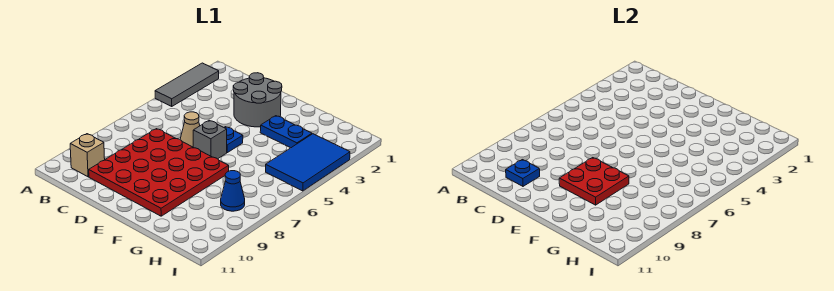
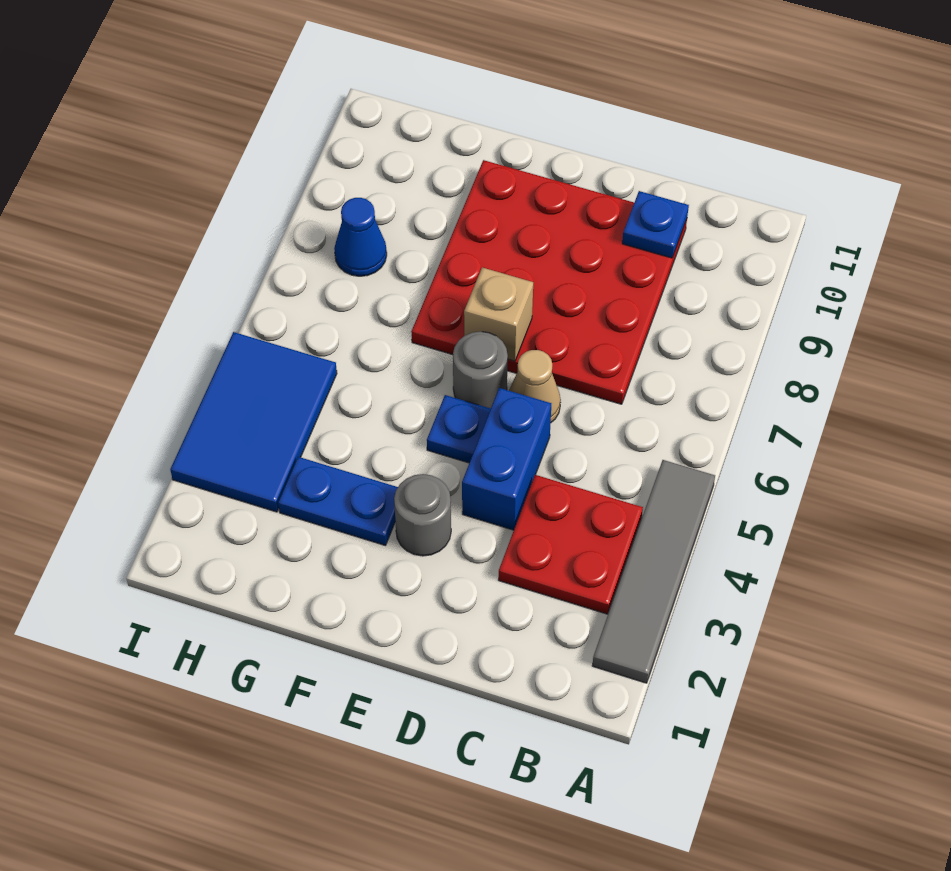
grey tile A2:A4 level 1 -> grey tile A2:A5 level 1
tan brick B10 level 1 -> tan brick E7 level 2
grey round brick D2:E3 level 1 -> grey round brick E3 level 1
none -> blue brick D4:D5 level 1
grey brick E6 level 1 -> grey round brick E6 level 1
red plate E8:F9 level 2 -> red plate B3:C4 level 1

